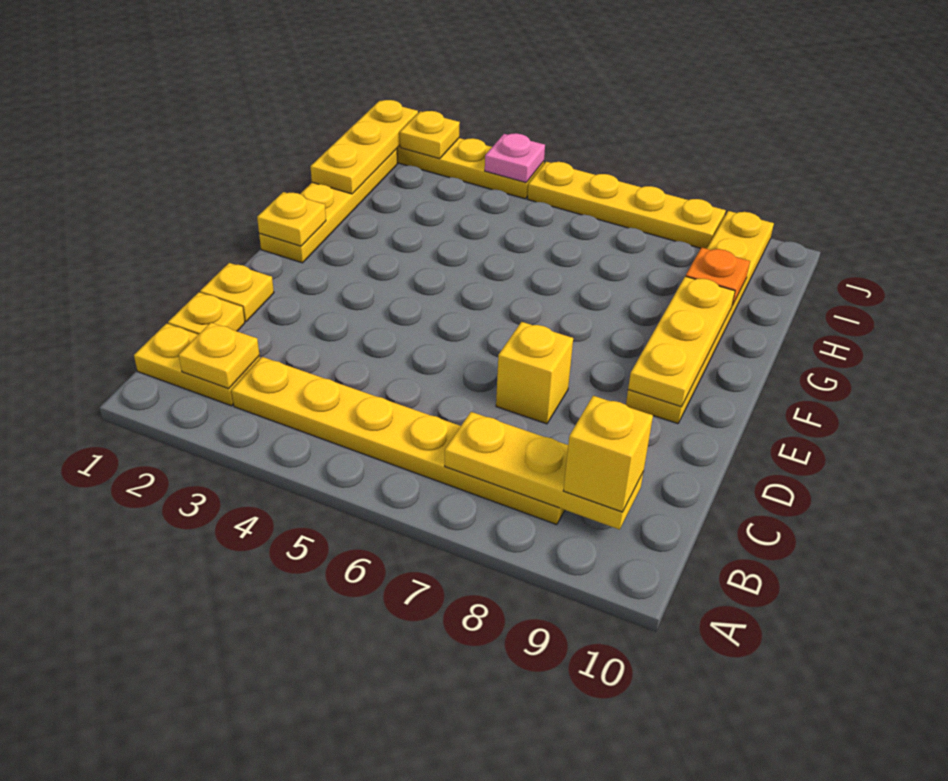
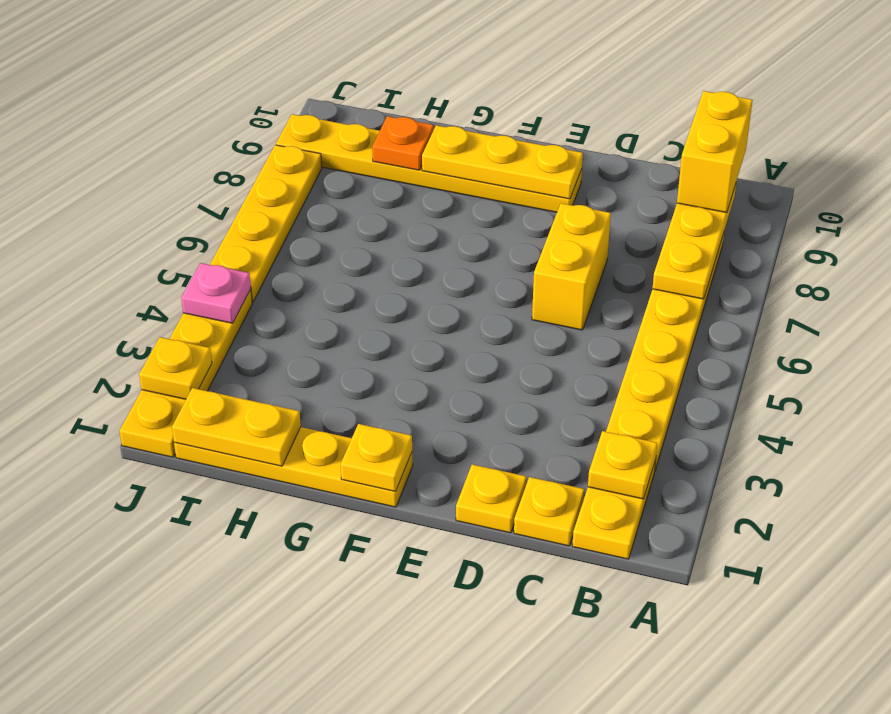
yellow brick B9 level 3 -> yellow brick B9:B10 level 3
yellow brick D7 level 1 -> yellow brick D6:D7 level 1
yellow plate H1:J1 level 2 -> yellow plate H1:I1 level 2

